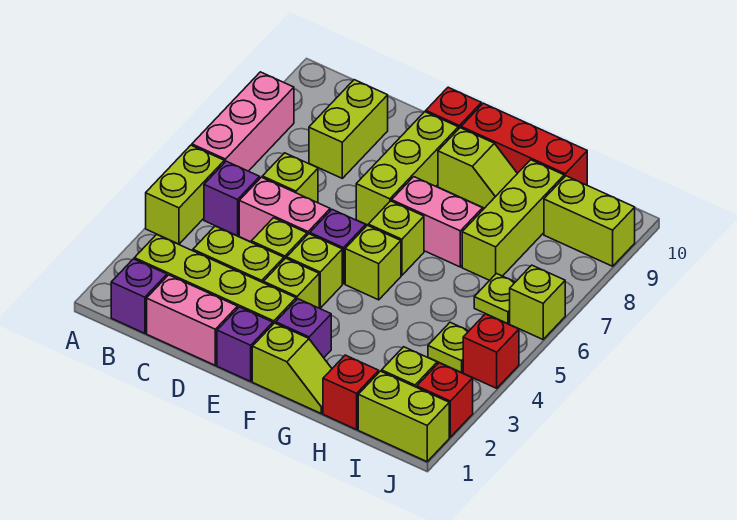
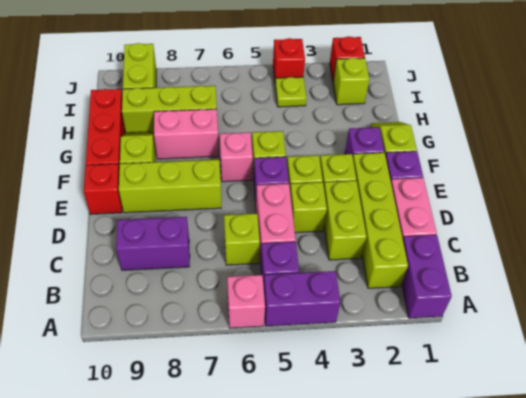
lime brick A4:A5 level 1 -> purple brick A4:A5 level 1
pink brick A6:A8 level 1 -> pink brick A6 level 1
purple brick B1 level 1 -> purple brick A1:B1 level 1
lime brick C8:C9 level 1 -> purple brick C8:C9 level 1
lime brick F6 level 1 -> pink brick F6 level 1
pink brick F7:G7 level 1 -> pink brick G7:G8 level 1
red brick H1 level 1 -> none
lime brick I1:J1 level 1 -> none
lime plate I6 level 1 -> none
lime brick J6 level 1 -> none

